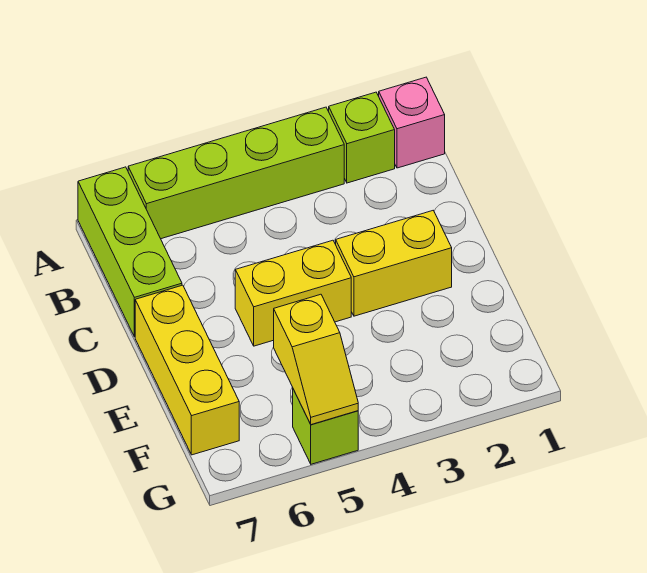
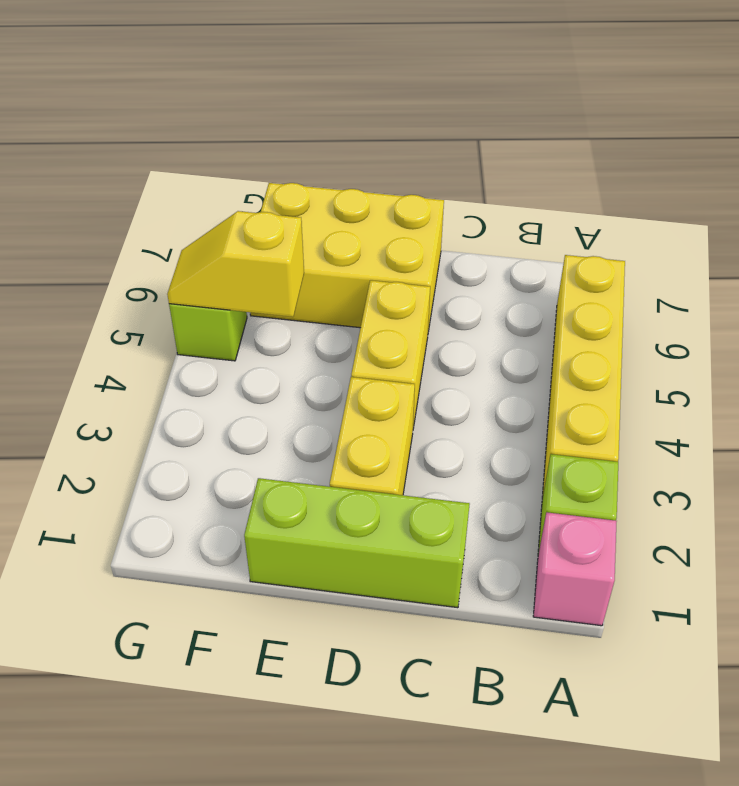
lime brick A3:A6 level 1 -> yellow brick A3:A6 level 1
lime brick A7:C7 level 1 -> lime brick C1:E1 level 1
yellow brick D7:F7 level 1 -> yellow brick D6:F7 level 1

